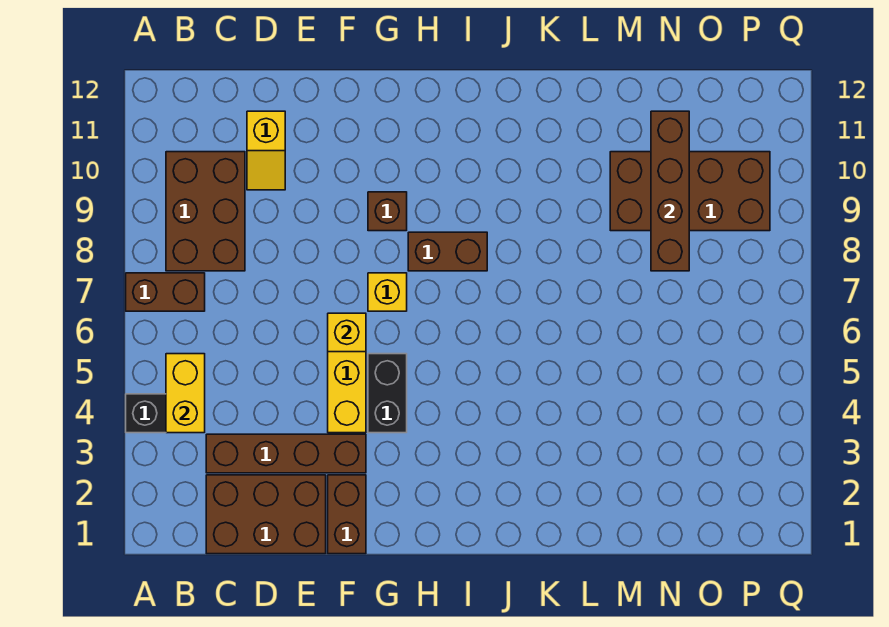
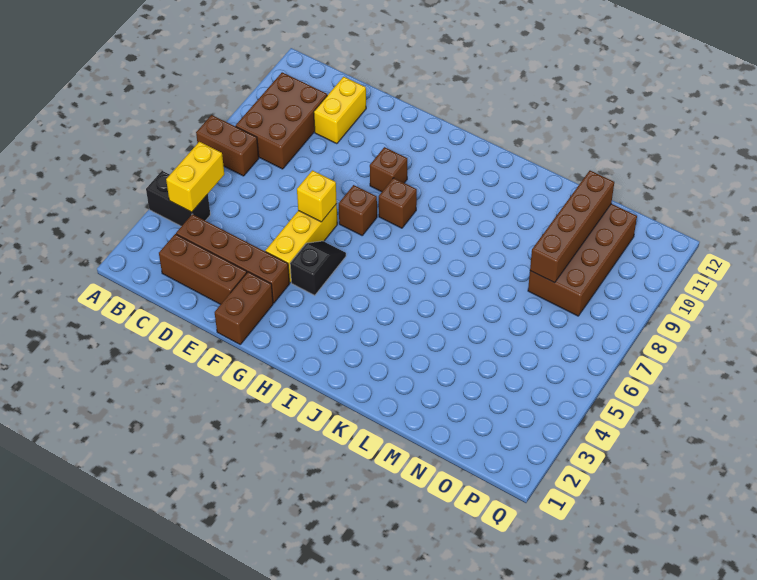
brown brick C1:E2 level 1 -> brown brick C2:E2 level 1
yellow slope D10:D11 level 1 top 11 -> yellow brick D10:D11 level 1
black brick G4:G5 level 1 -> black slope G4:G5 level 1 top 4
yellow brick G7 level 1 -> brown brick G7 level 1
brown brick H8:I8 level 1 -> brown brick H8 level 1
brown brick M9:P10 level 1 -> brown brick N8:O11 level 1

